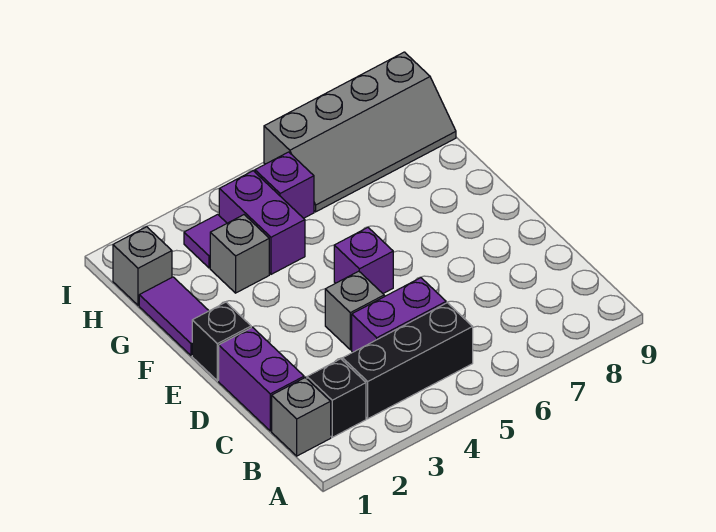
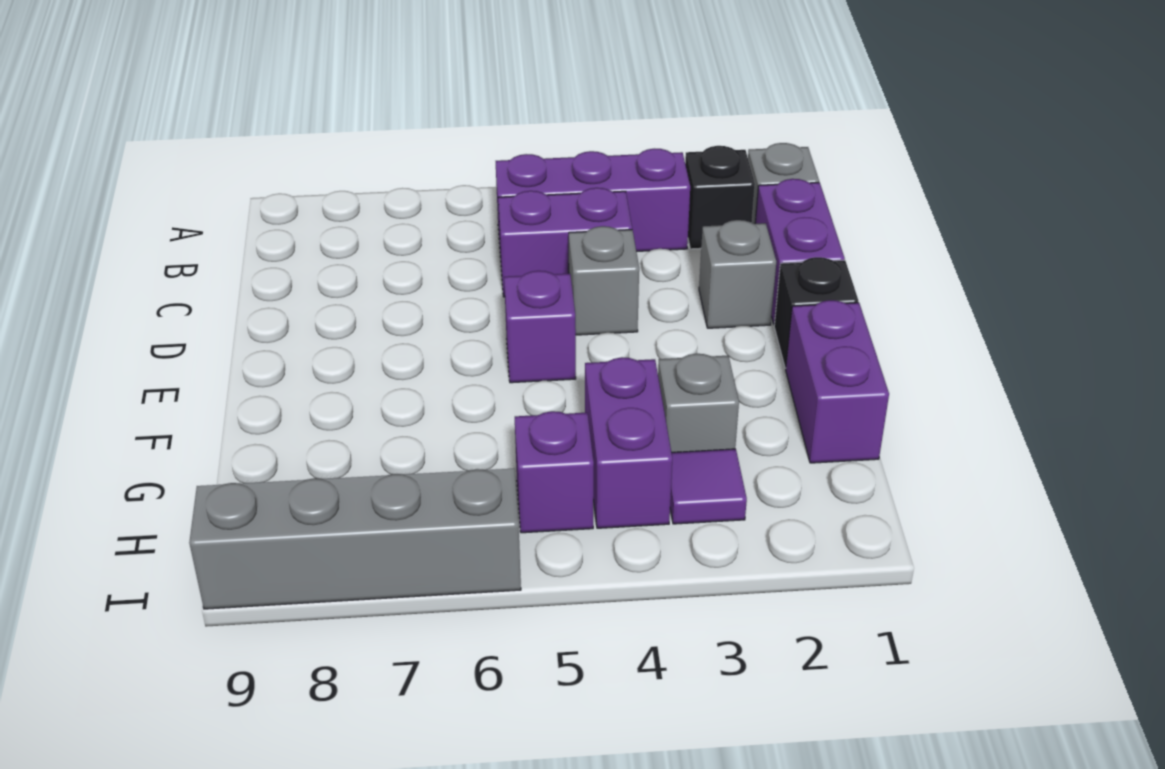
black brick B3:B5 level 1 -> purple brick B3:B5 level 1
purple tile F1:G1 level 1 -> purple brick F1:G1 level 1
grey brick H1 level 1 -> grey brick D2 level 1

